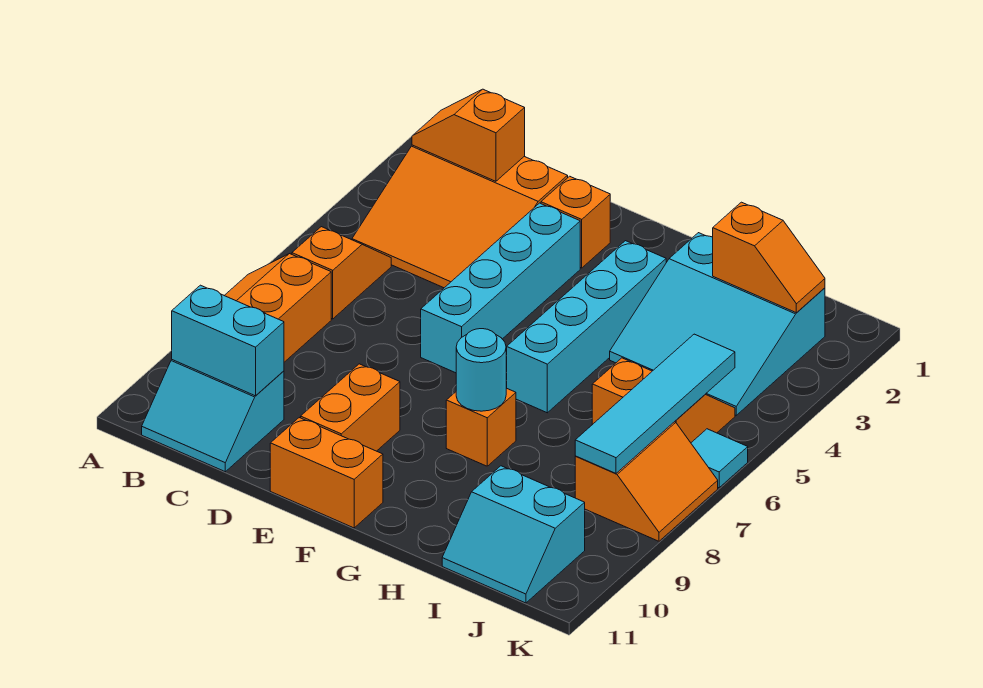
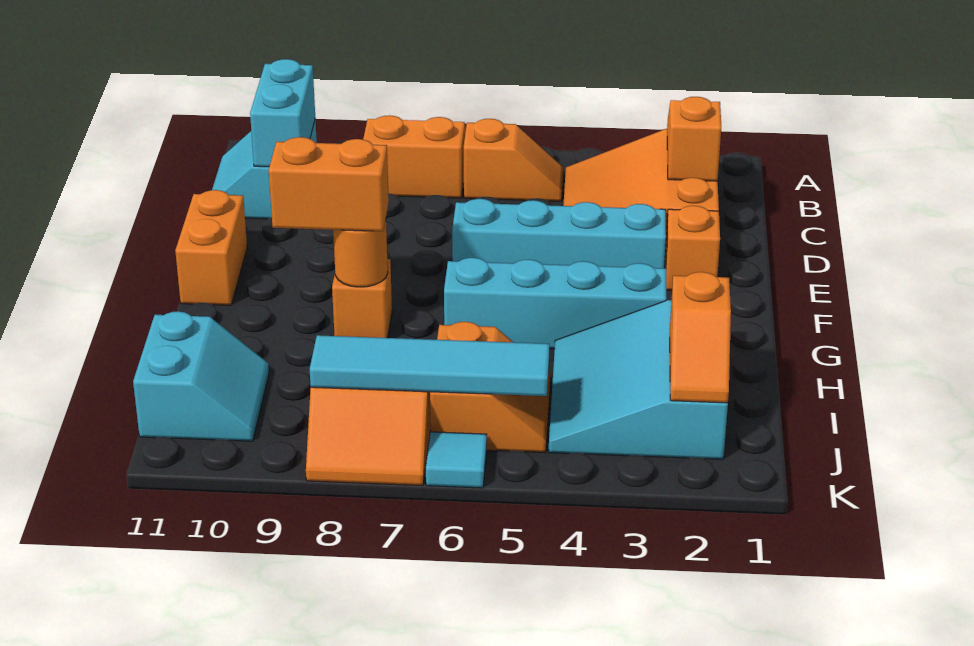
orange brick E9:E10 level 1 -> orange brick G8:G9 level 3
cyan round brick G8 level 2 -> orange round brick G8 level 2
cyan slope I10:J11 level 1 top 10 -> cyan slope I10:J11 level 1 top 11

